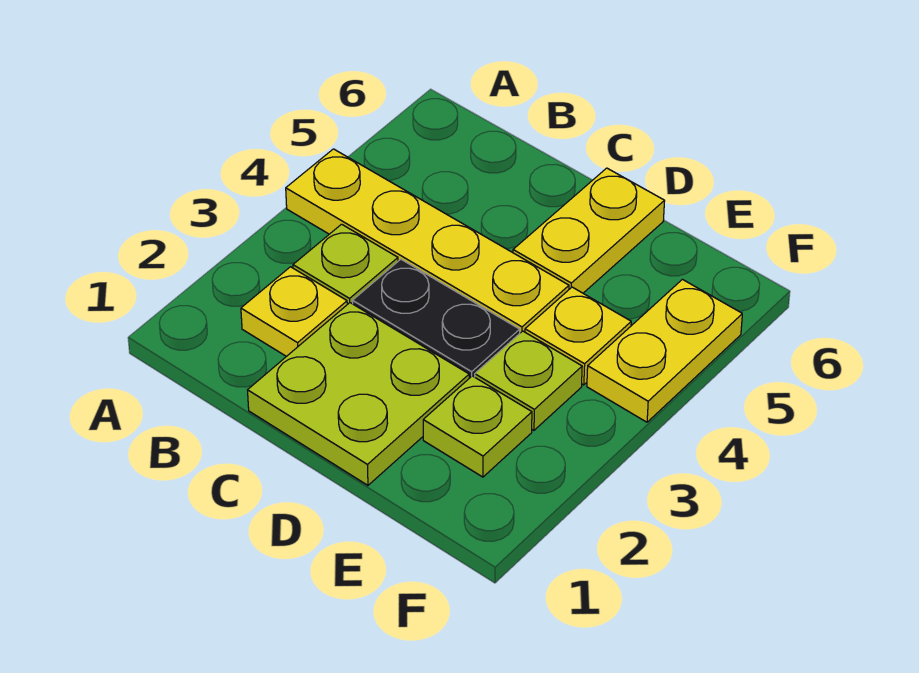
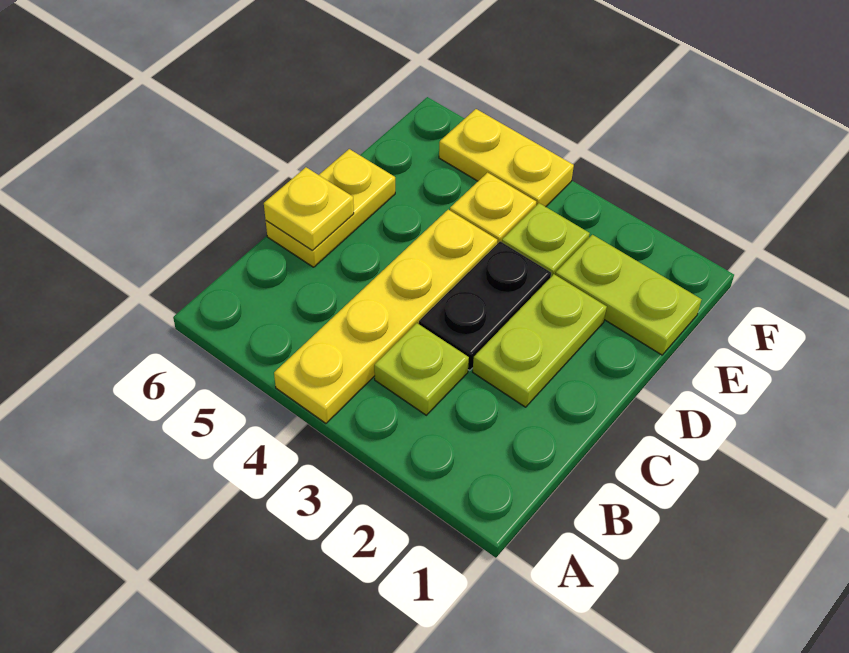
yellow plate B2 level 1 -> yellow plate C6 level 2
lime plate C1:D2 level 1 -> lime plate C2:D2 level 1
yellow plate D5:D6 level 1 -> yellow plate C6:D6 level 1
lime plate E2 level 1 -> lime plate E1:E2 level 1

